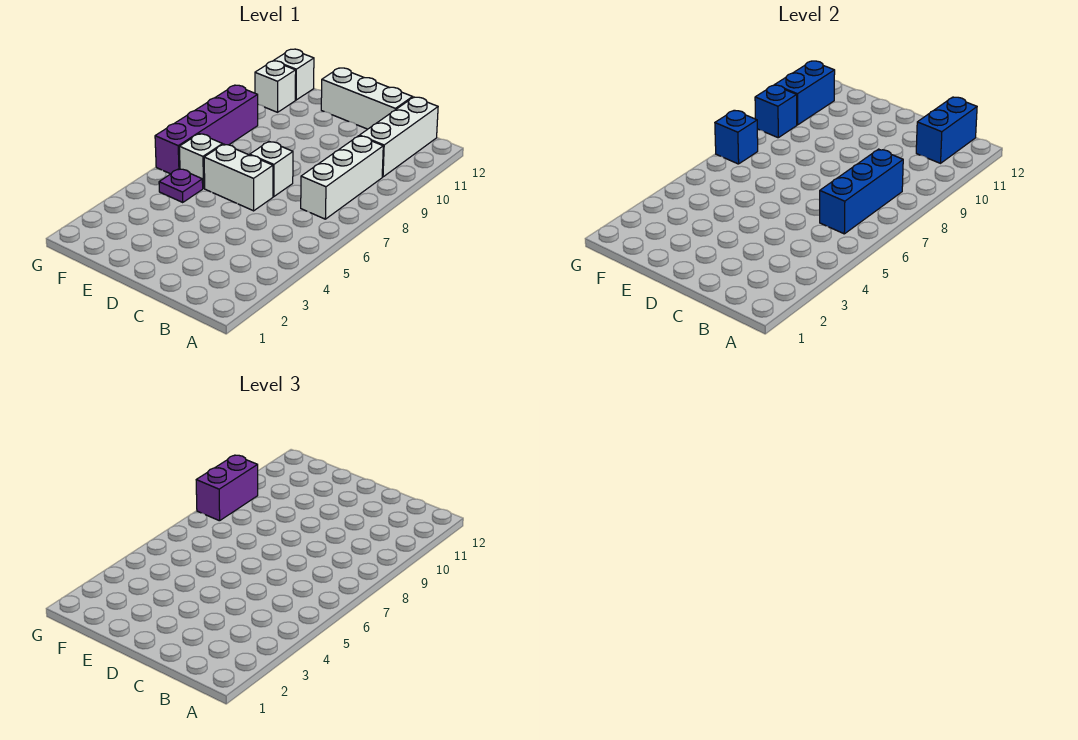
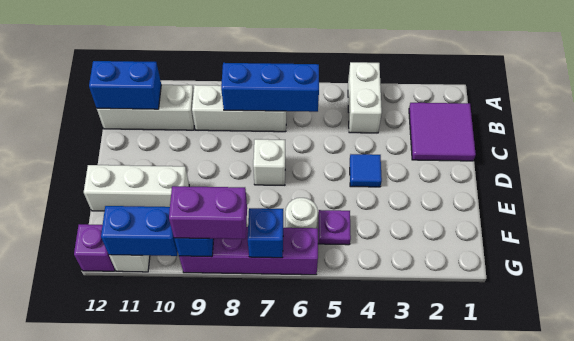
none -> purple tile B1:C2 level 1
white brick C12:E12 level 1 -> white brick E10:E12 level 1
none -> blue tile D4 level 1
white brick D6:E6 level 1 -> white brick A4:B4 level 1
white brick F6 level 1 -> white round brick F6 level 1
white brick G12 level 1 -> purple brick G12 level 1

